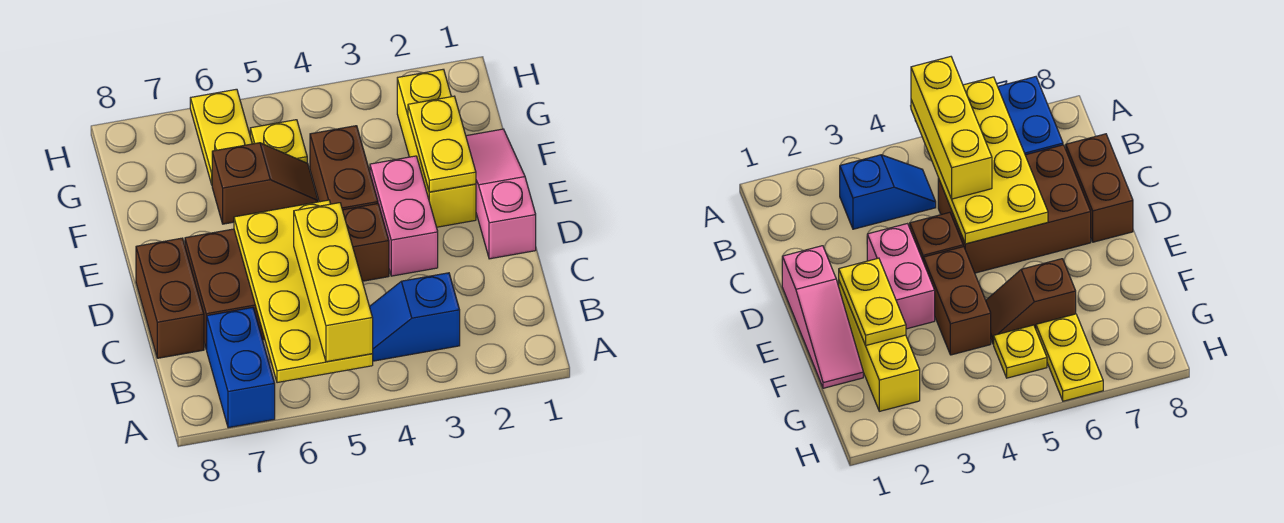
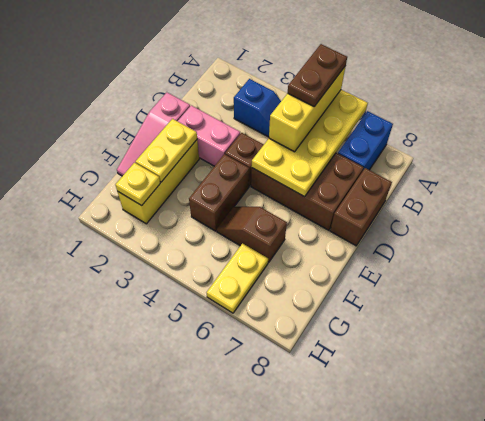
none -> brown plate A5:B5 level 4
pink brick D3:E3 level 1 -> pink brick D2:D3 level 1
yellow plate G5 level 1 -> yellow plate G2 level 2

